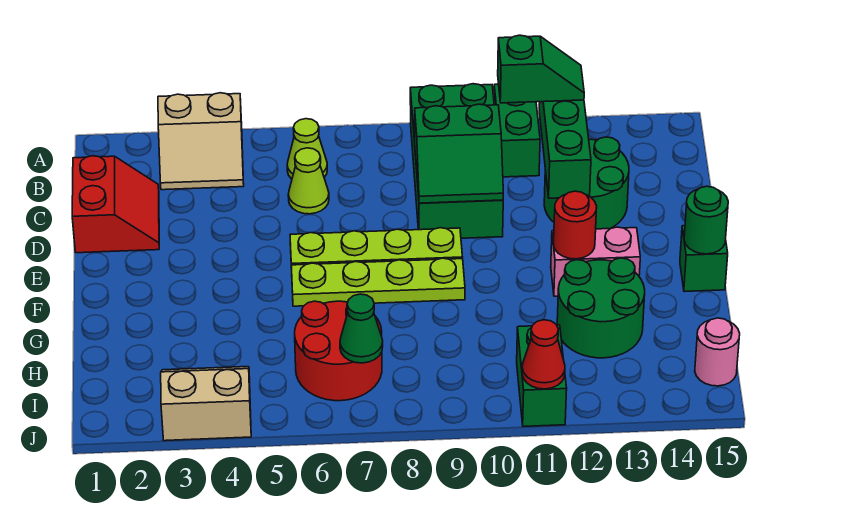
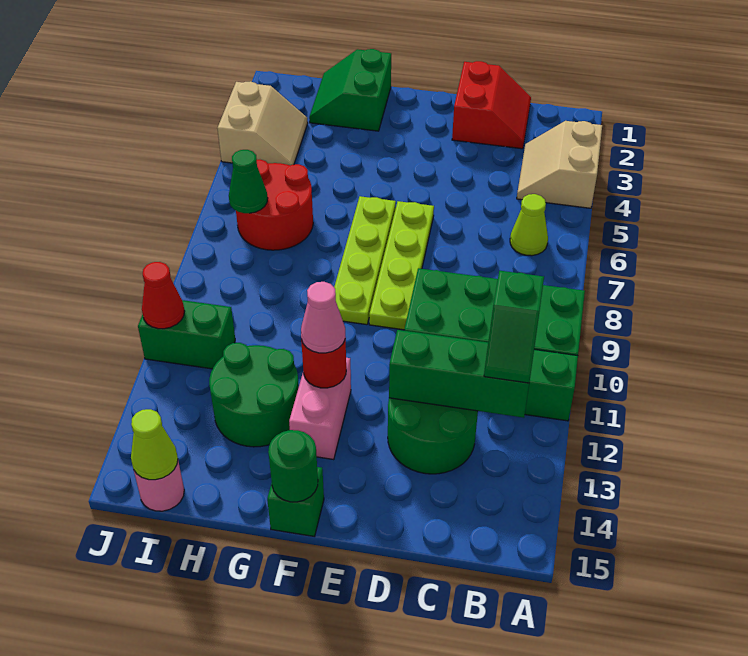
red slope C1:D2 level 1 top 1 -> red slope C1:D2 level 1 top D
lime cone C6 level 1 -> lime cone I15 level 2
green slope C9:D10 level 2 top C -> green slope G1:H2 level 1 top G
none -> pink cone F12 level 3

